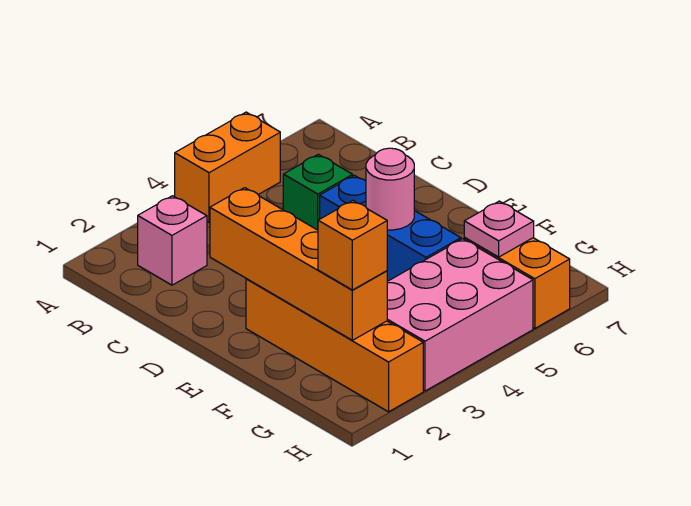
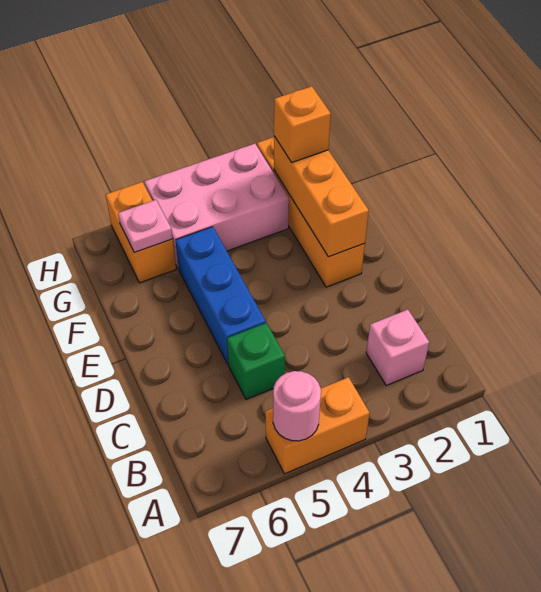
orange brick D2:G2 level 2 -> orange brick E2:G2 level 2
pink round brick E5 level 2 -> pink round brick A5 level 2

